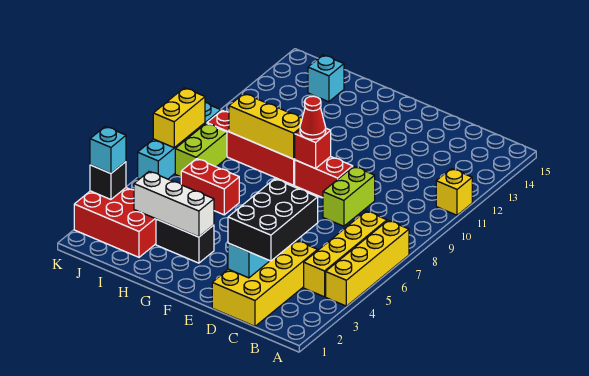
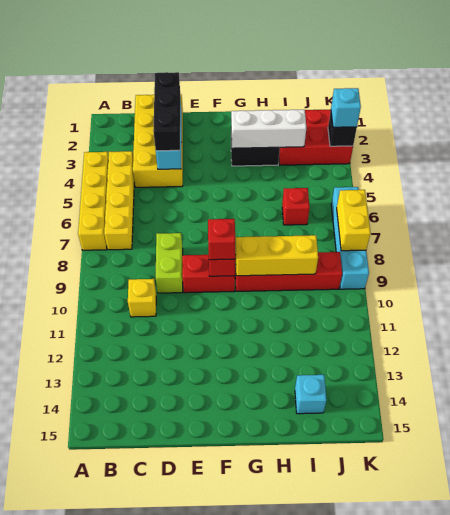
yellow brick A11 level 1 -> yellow brick C10 level 1
black brick C2:D4 level 3 -> black brick D2:D4 level 3
red cone F9 level 3 -> red brick F9 level 3
red brick H6:I6 level 1 -> red brick I6 level 1
lime brick J7:J8 level 1 -> none

